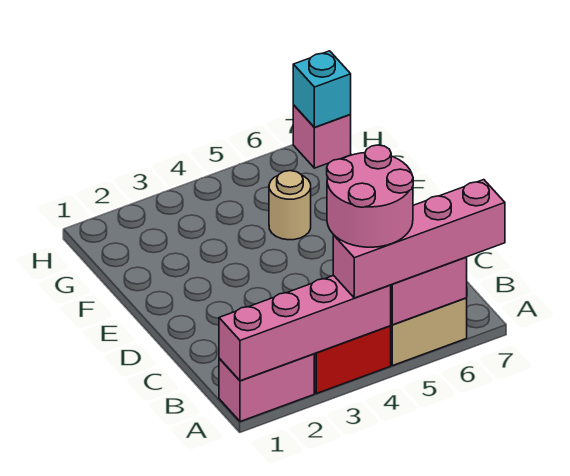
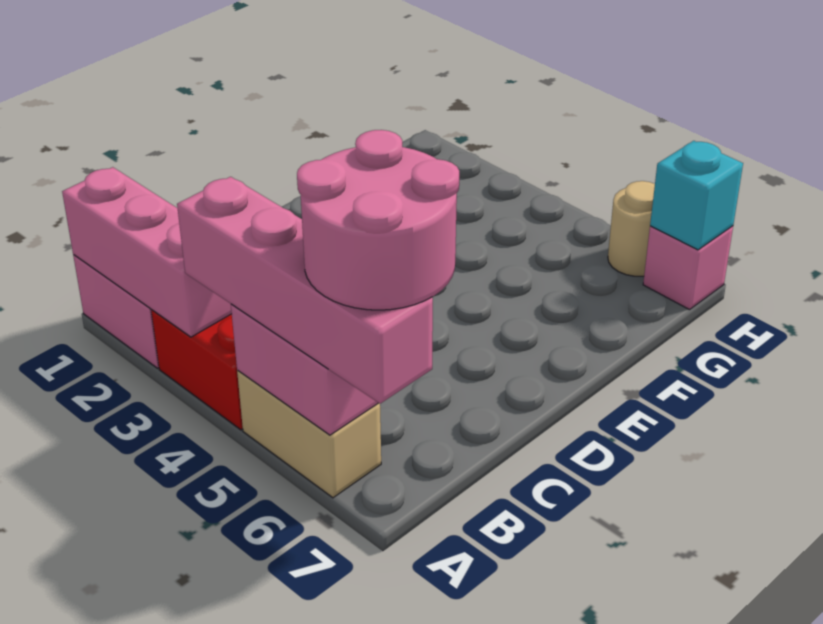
pink brick A1:A4 level 2 -> pink brick A1:A3 level 2
pink round brick A4:B5 level 4 -> pink round brick A6:B7 level 4
tan round brick F5 level 1 -> tan round brick H6 level 1

